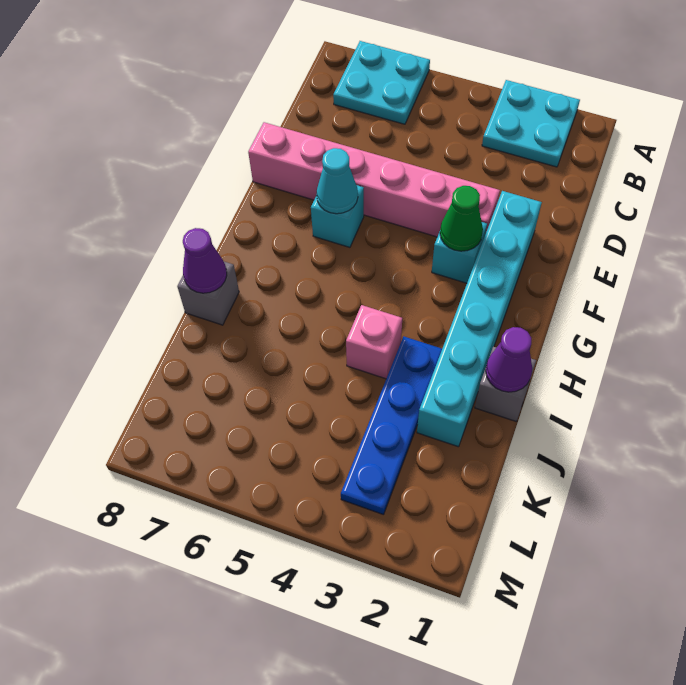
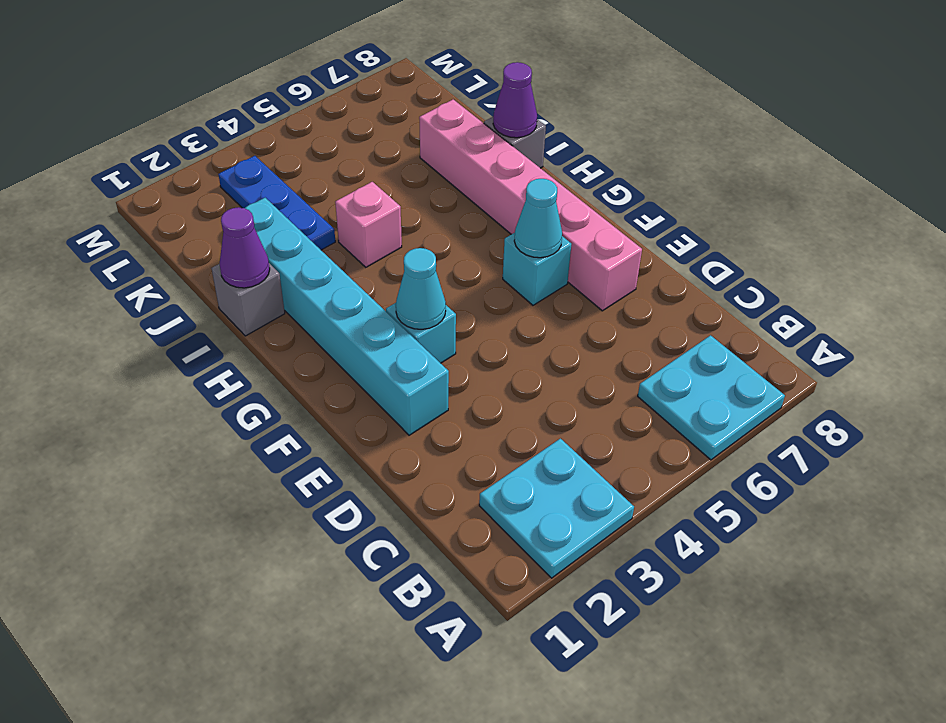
pink brick E3:E8 level 1 -> pink brick E7:J7 level 1
green cone F3 level 2 -> cyan cone F3 level 2
blue plate I3:L3 level 1 -> blue plate J3:L3 level 1

